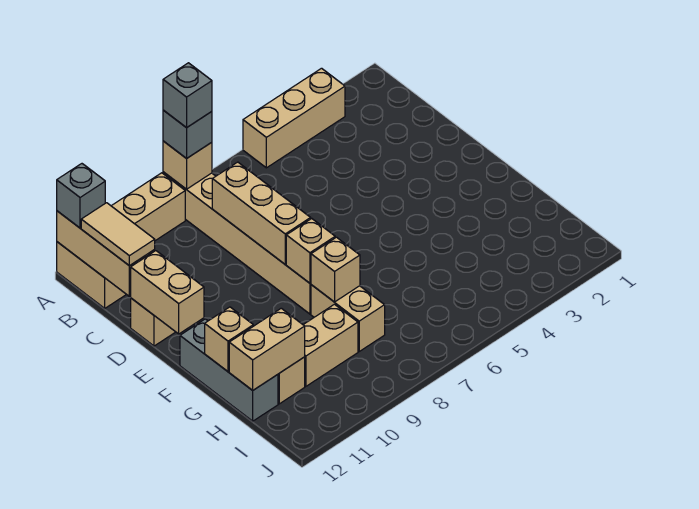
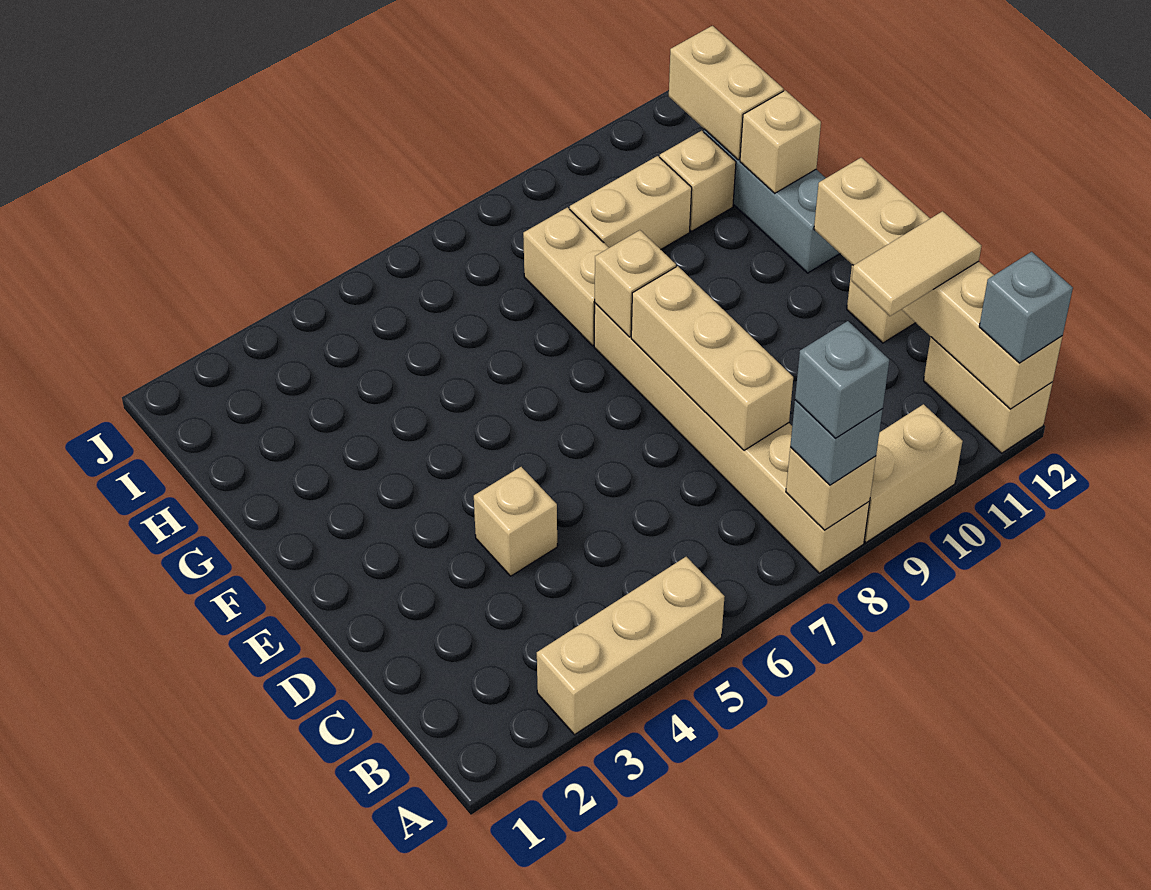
tan tile B12:C12 level 3 -> tan tile C11:C12 level 3
tan brick G8 level 2 -> tan brick D4 level 1
tan brick H11:H12 level 2 -> tan brick H12:I12 level 2

